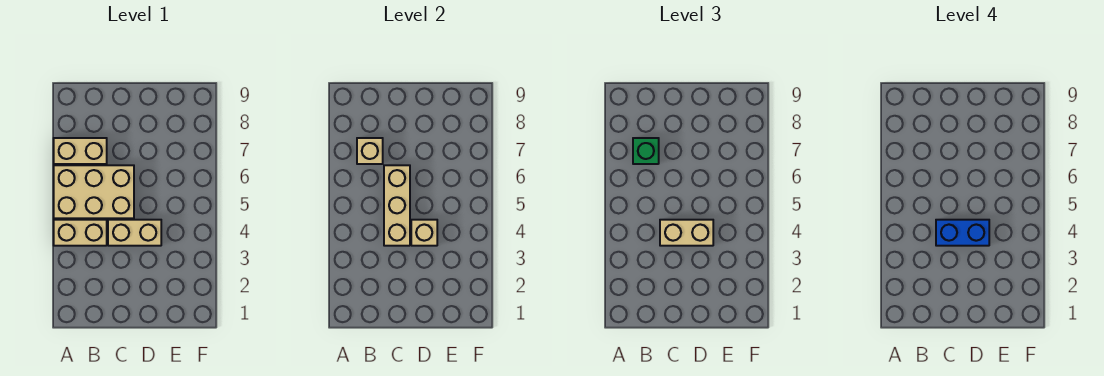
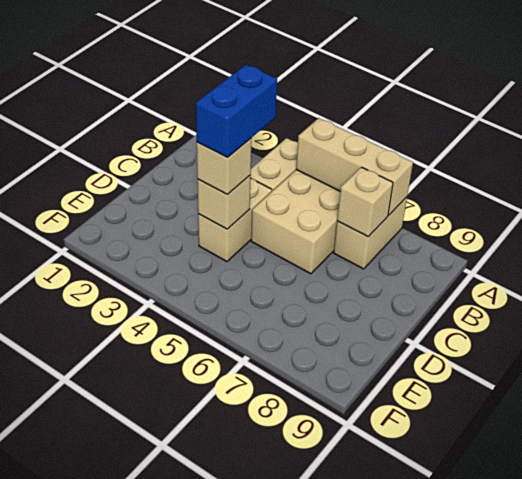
green brick B7 level 3 -> none
tan brick C4:C6 level 2 -> tan brick A5:A7 level 2
tan brick C4:D4 level 3 -> tan brick D4 level 3

